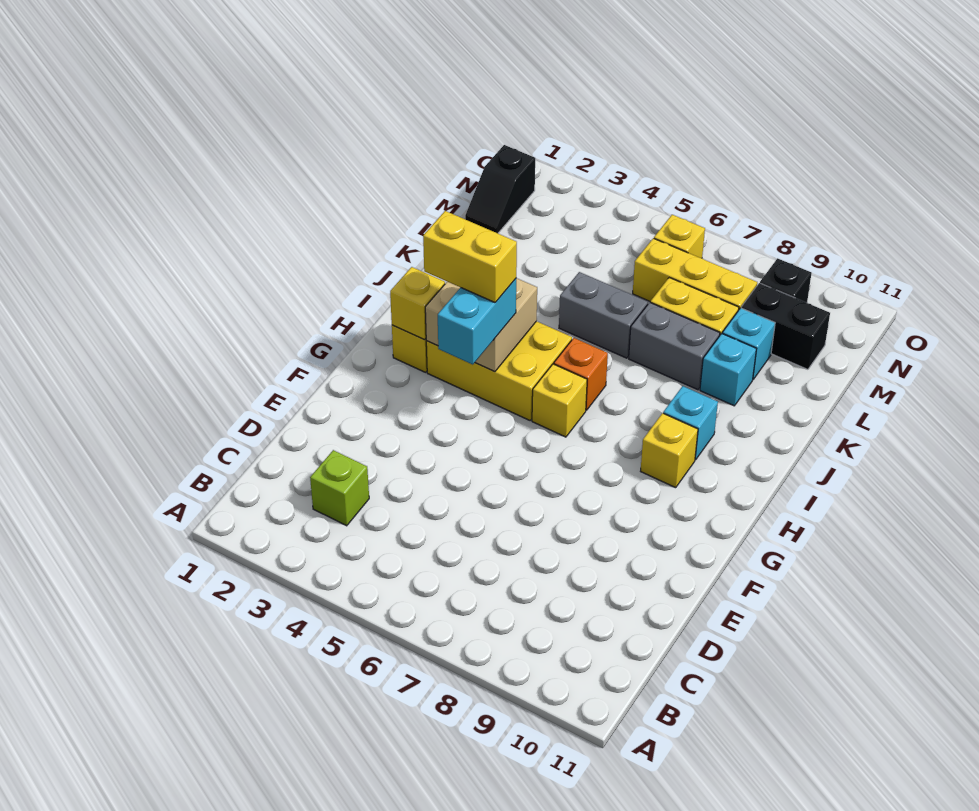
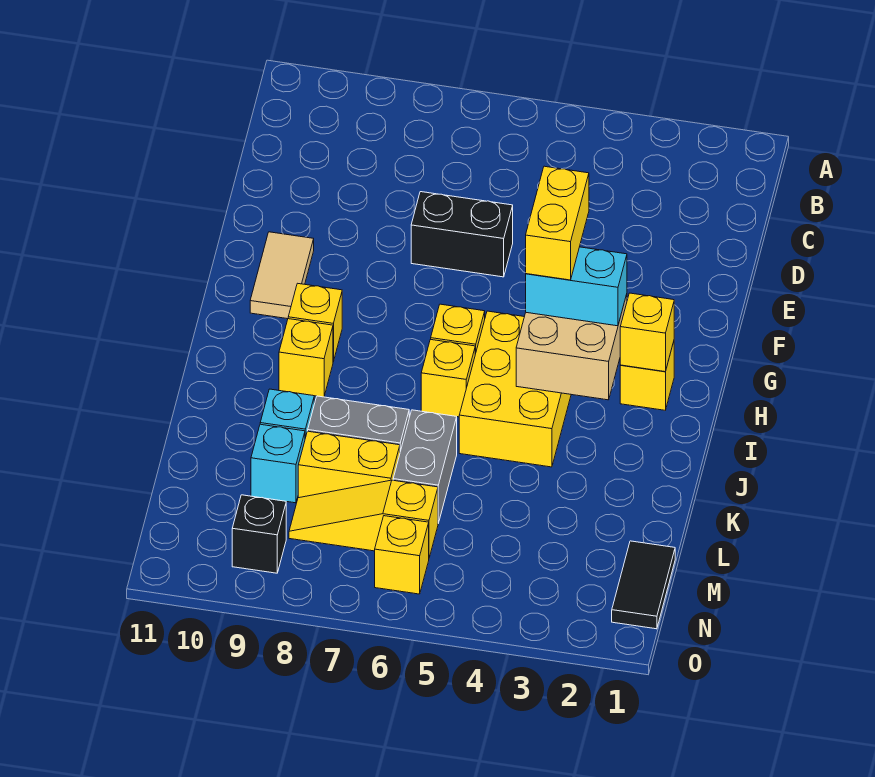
lime brick C3 level 1 -> none
none -> tan tile F10:G10 level 1
cyan brick G4:H4 level 3 -> cyan brick H3:H4 level 3
yellow brick H3:I5 level 1 -> yellow brick H4:J5 level 1
yellow brick H3:H4 level 4 -> yellow brick G4:H4 level 4
orange brick I6 level 1 -> yellow brick I6 level 1
cyan brick I9 level 1 -> yellow brick I9 level 1
grey brick K5:K6 level 1 -> grey brick K6:L6 level 1
black slope M1:N1 level 1 top N -> black tile M1:N1 level 1
yellow brick M6:M8 level 1 -> yellow slope M6:M8 level 1 top 6
black brick M9:M10 level 1 -> black brick E6:E7 level 1

